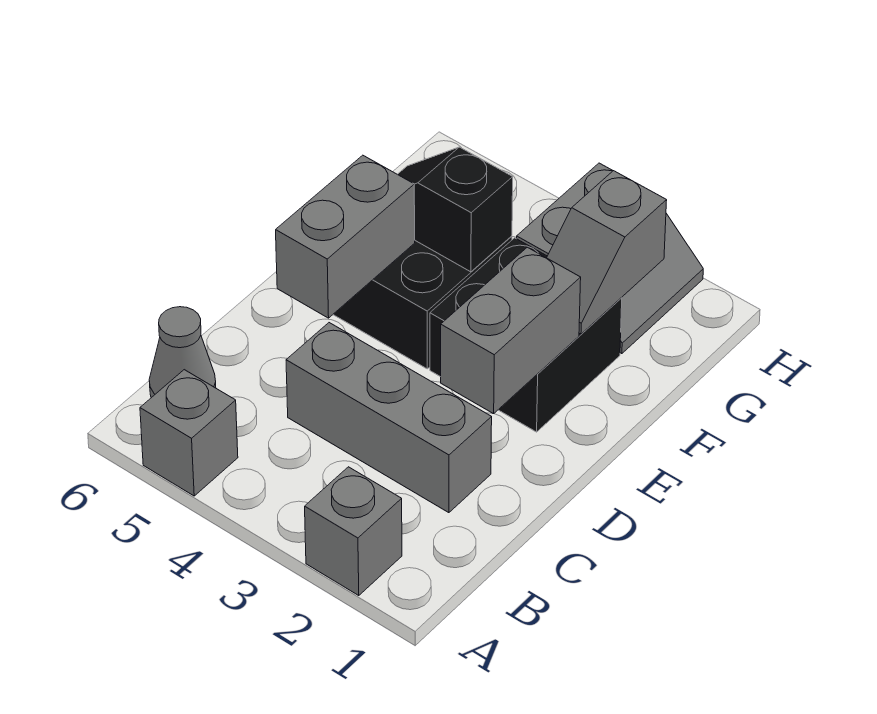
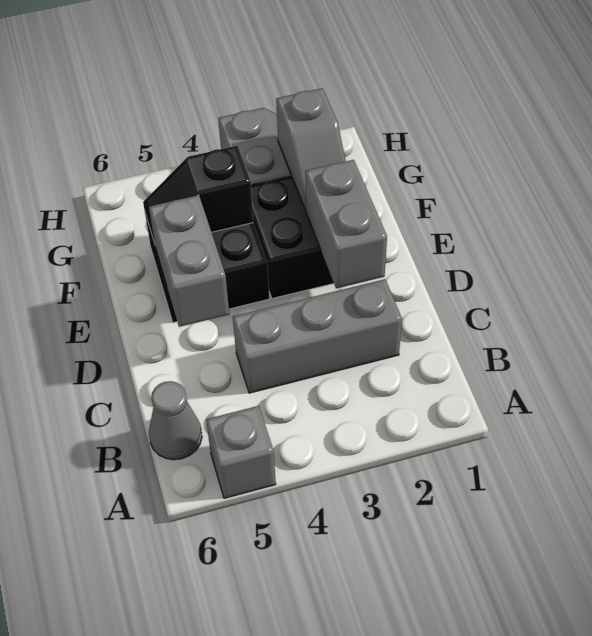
grey brick A2 level 1 -> none

